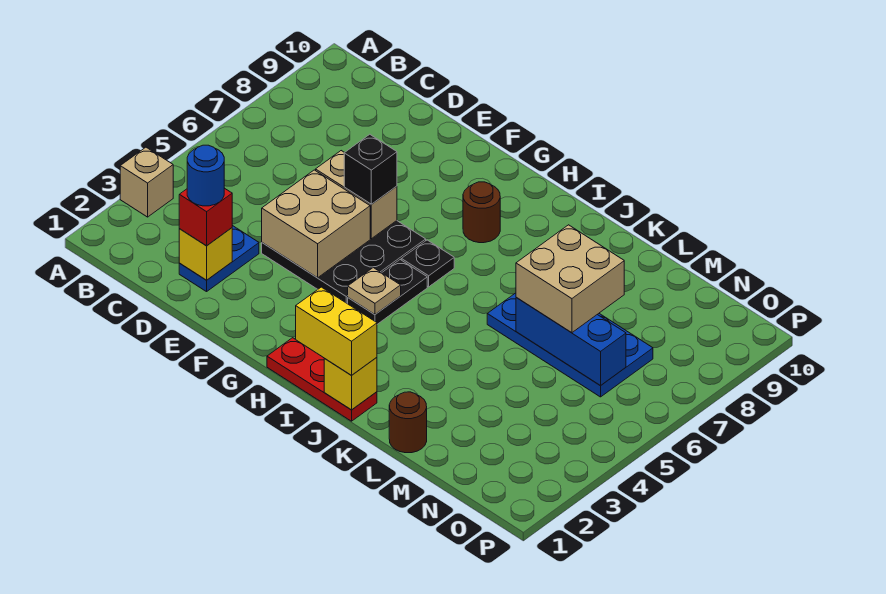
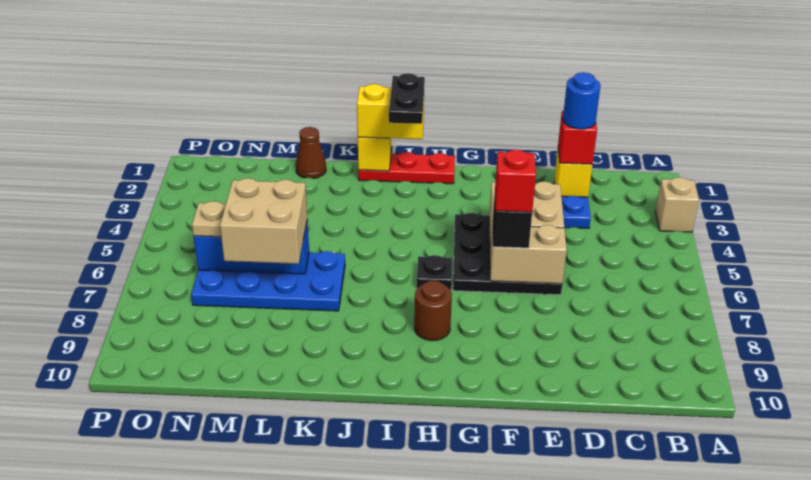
none -> red brick F6 level 4
black plate H4:H5 level 1 -> black plate I1:I2 level 4
tan plate H4 level 2 -> tan plate N6 level 3
brown round brick L1 level 1 -> brown cone L1 level 1

